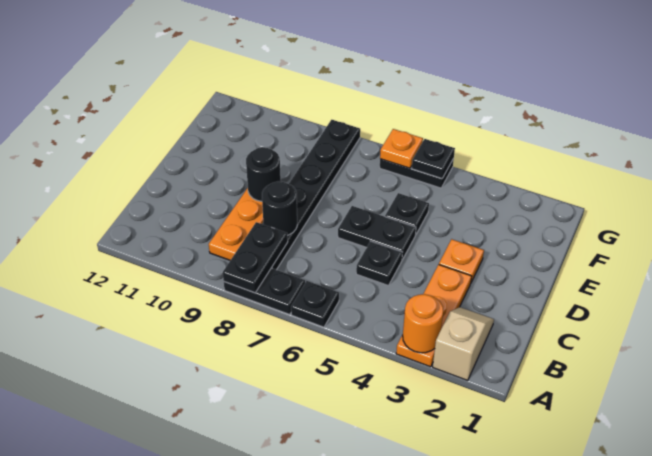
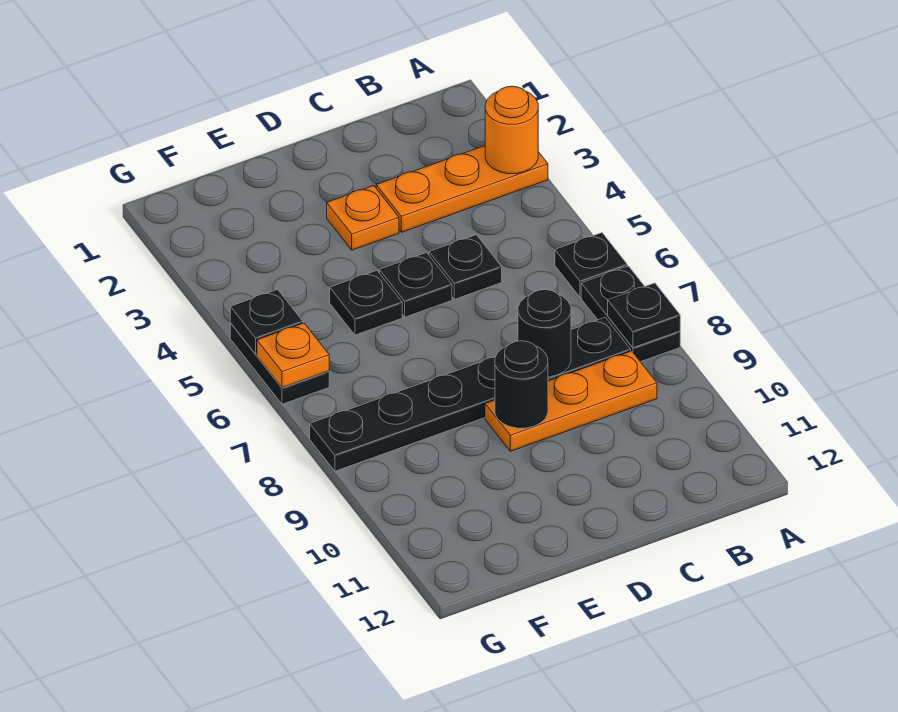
tan slope A2:B2 level 1 top A -> none
black plate A8:B8 level 2 -> black plate A8 level 2
black plate D5:D6 level 1 -> black plate D5 level 1

